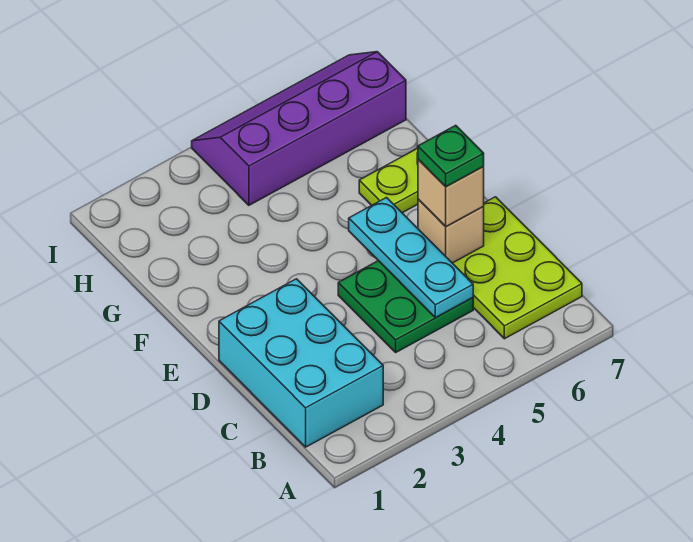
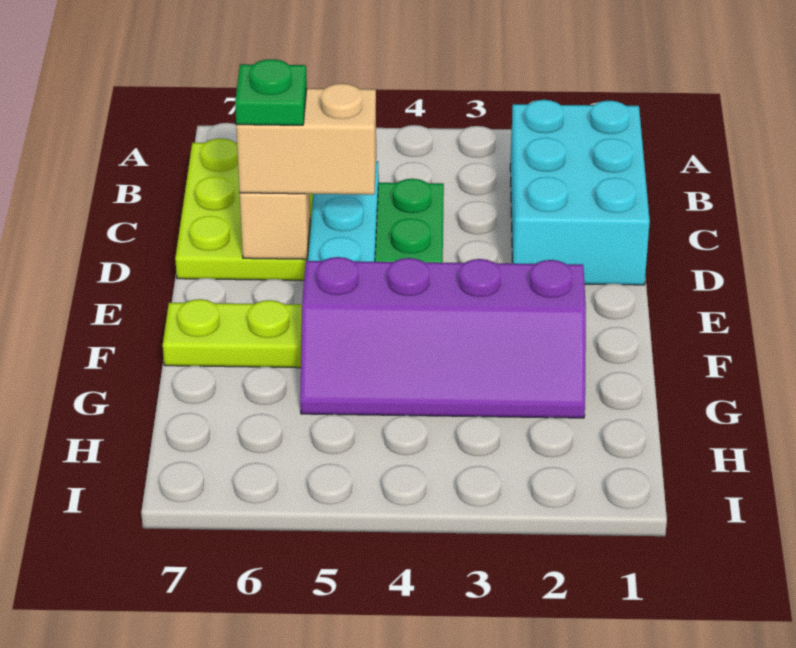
tan brick D6 level 3 -> tan brick D5:D6 level 3
purple slope H4:I7 level 1 top H -> purple slope F2:G5 level 1 top F

